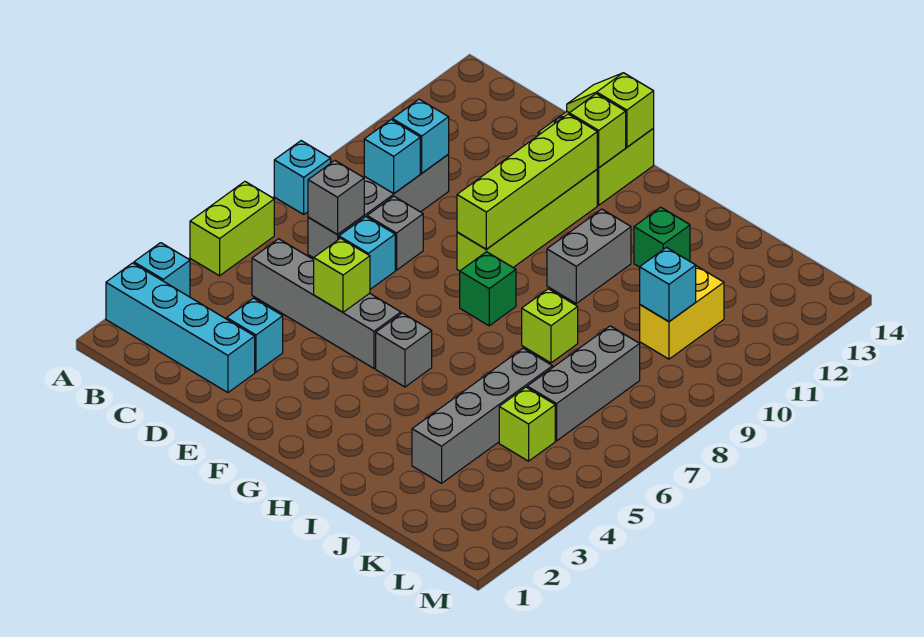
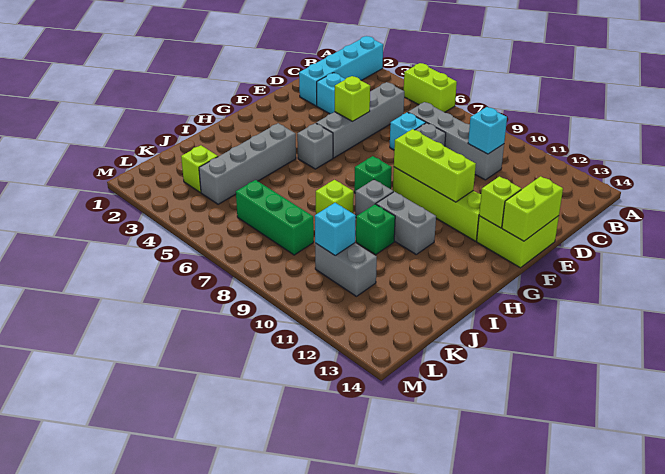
cyan brick A3 level 1 -> none
cyan brick A8 level 1 -> none
grey brick C7 level 2 -> grey brick H9 level 1
cyan brick C9 level 2 -> none
lime slope E14:F14 level 2 top F -> lime brick E14:F14 level 2
lime brick F9:F12 level 2 -> lime brick F9:F11 level 2
green brick I12 level 1 -> green brick I10 level 1
grey brick J3:J6 level 1 -> grey brick H4:K4 level 1
lime brick K5 level 1 -> lime brick K3 level 1
grey brick K6:K8 level 1 -> green brick K6:K8 level 1
yellow brick K10:K11 level 1 -> grey brick K10:K11 level 1

